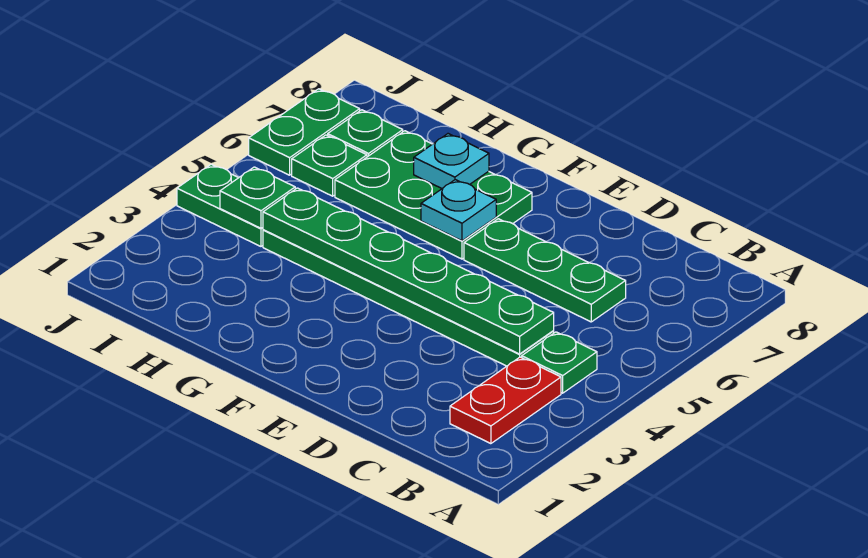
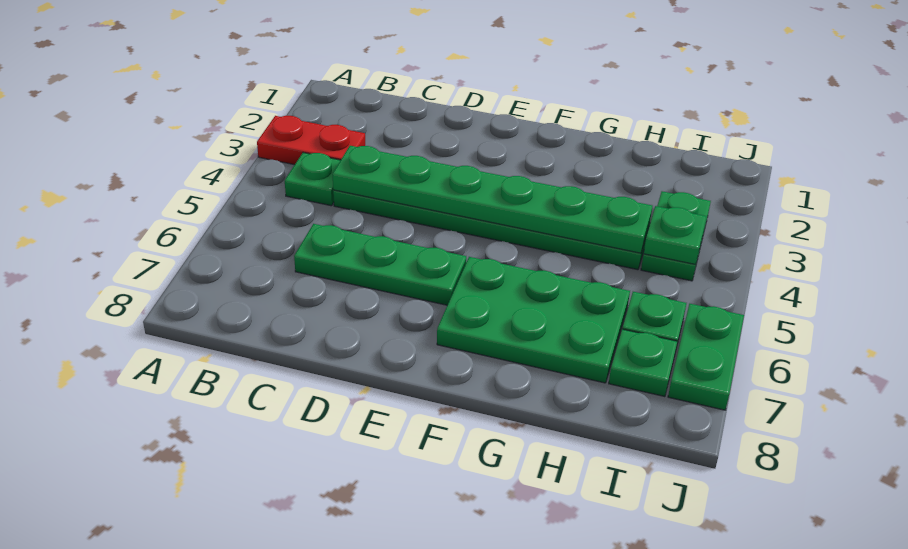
red plate B2:B3 level 1 -> red plate A3:B3 level 1
cyan plate F6 level 2 -> none
cyan plate G7 level 2 -> none
green plate I4:J4 level 1 -> green plate I3:I4 level 1

